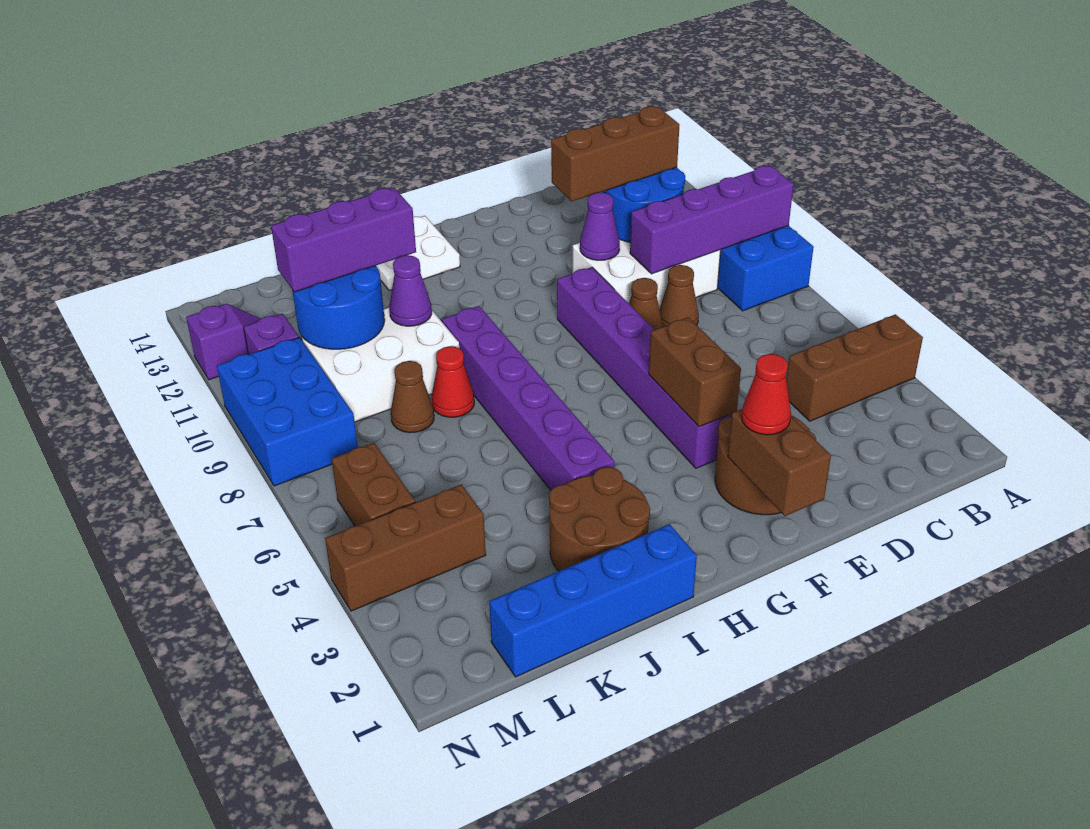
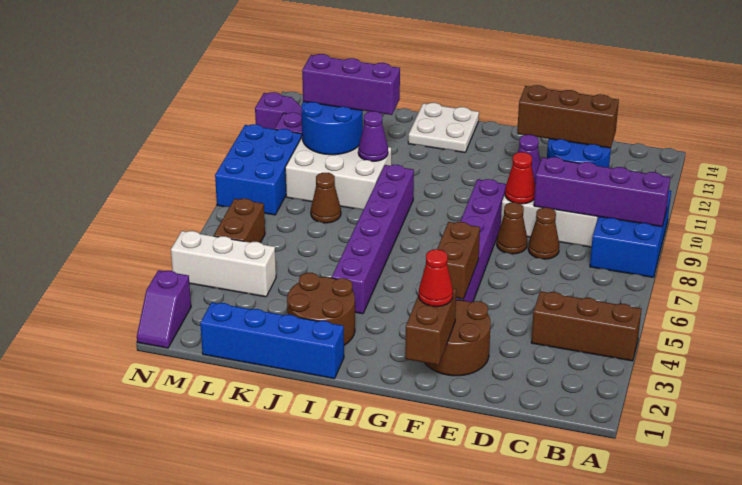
red cone J8 level 1 -> red cone E9 level 2
brown brick L4:N4 level 1 -> white brick L4:N4 level 1
none -> purple slope N1:N2 level 1 top 2

